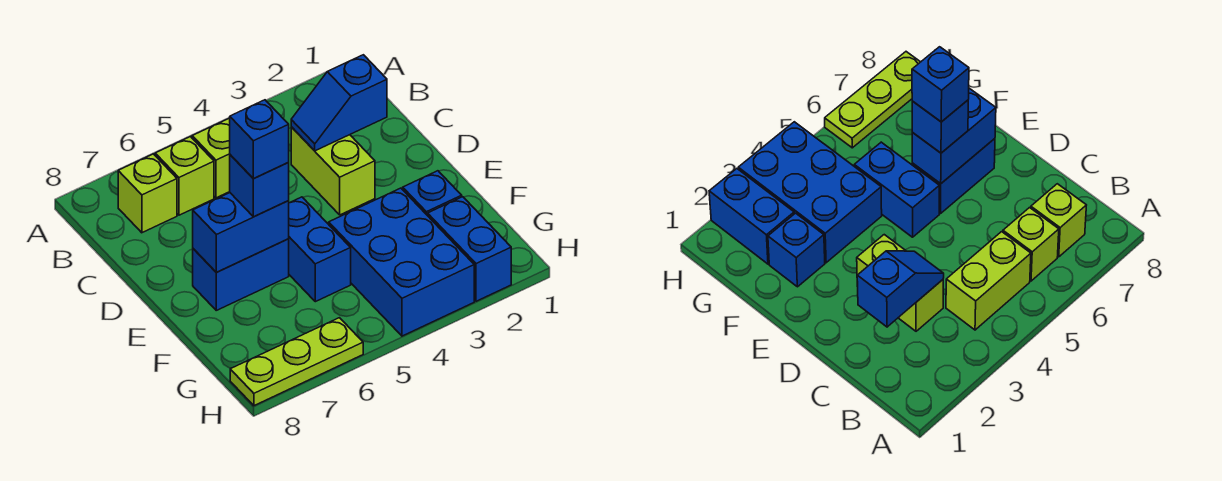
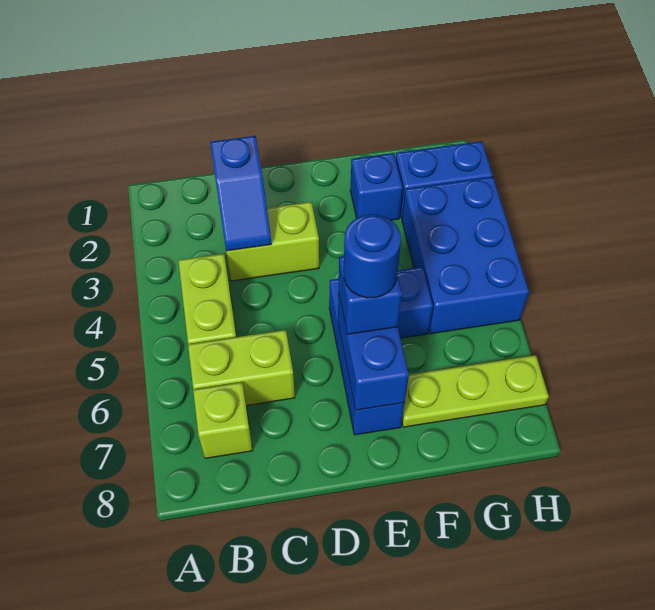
lime brick B6 level 1 -> lime brick B6:C6 level 1
blue brick E6 level 4 -> blue round brick E6 level 4
blue brick F3:H4 level 1 -> blue brick G3:H5 level 1
lime plate H6:H8 level 1 -> lime plate F7:H7 level 1

